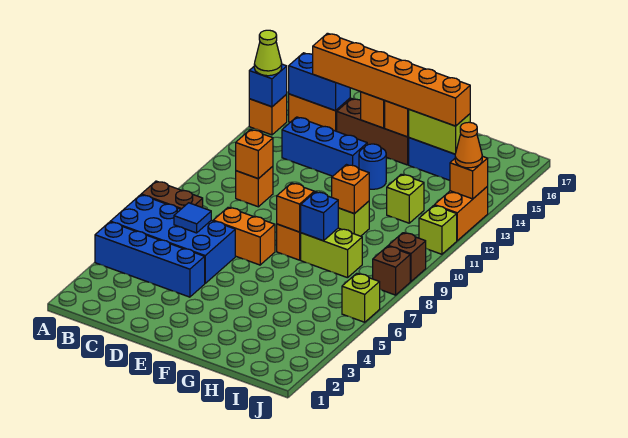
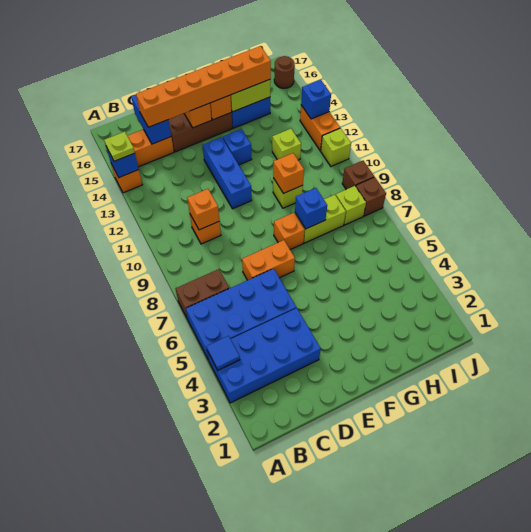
blue brick A4:D4 level 1 -> blue brick A3:D4 level 1
lime cone A14 level 3 -> lime plate A14 level 3
blue brick B15:C15 level 2 -> blue brick C15:C16 level 2
blue tile C6 level 2 -> blue tile A4 level 2
blue brick C13:E13 level 1 -> blue brick E11:E13 level 1
orange brick F8 level 2 -> none
blue round brick F13 level 1 -> blue brick F13 level 1
lime brick J6 level 1 -> lime brick I8 level 1
orange brick J13 level 2 -> blue brick J13 level 2
orange cone J13 level 3 -> none
none -> brown round brick J16 level 1

